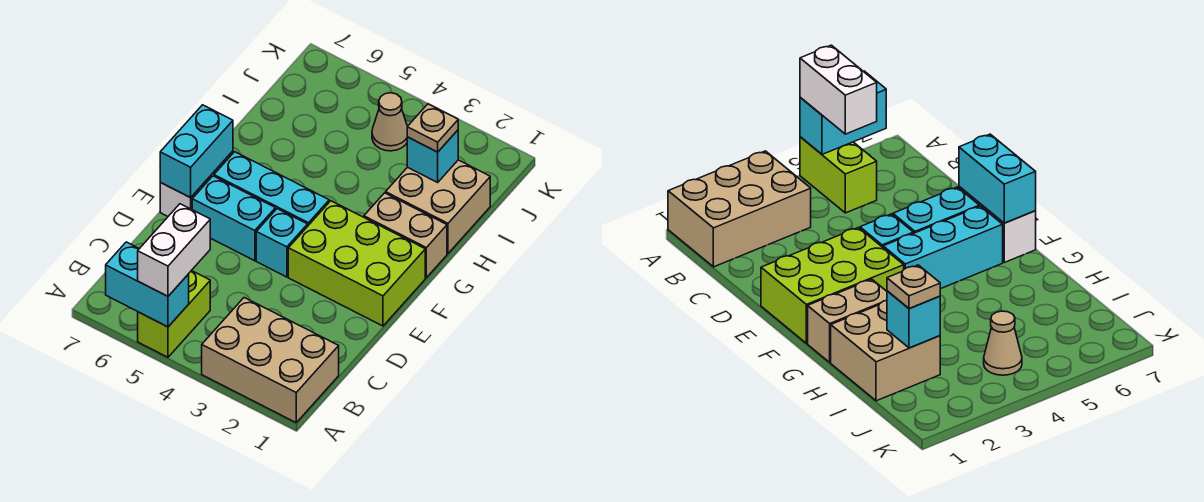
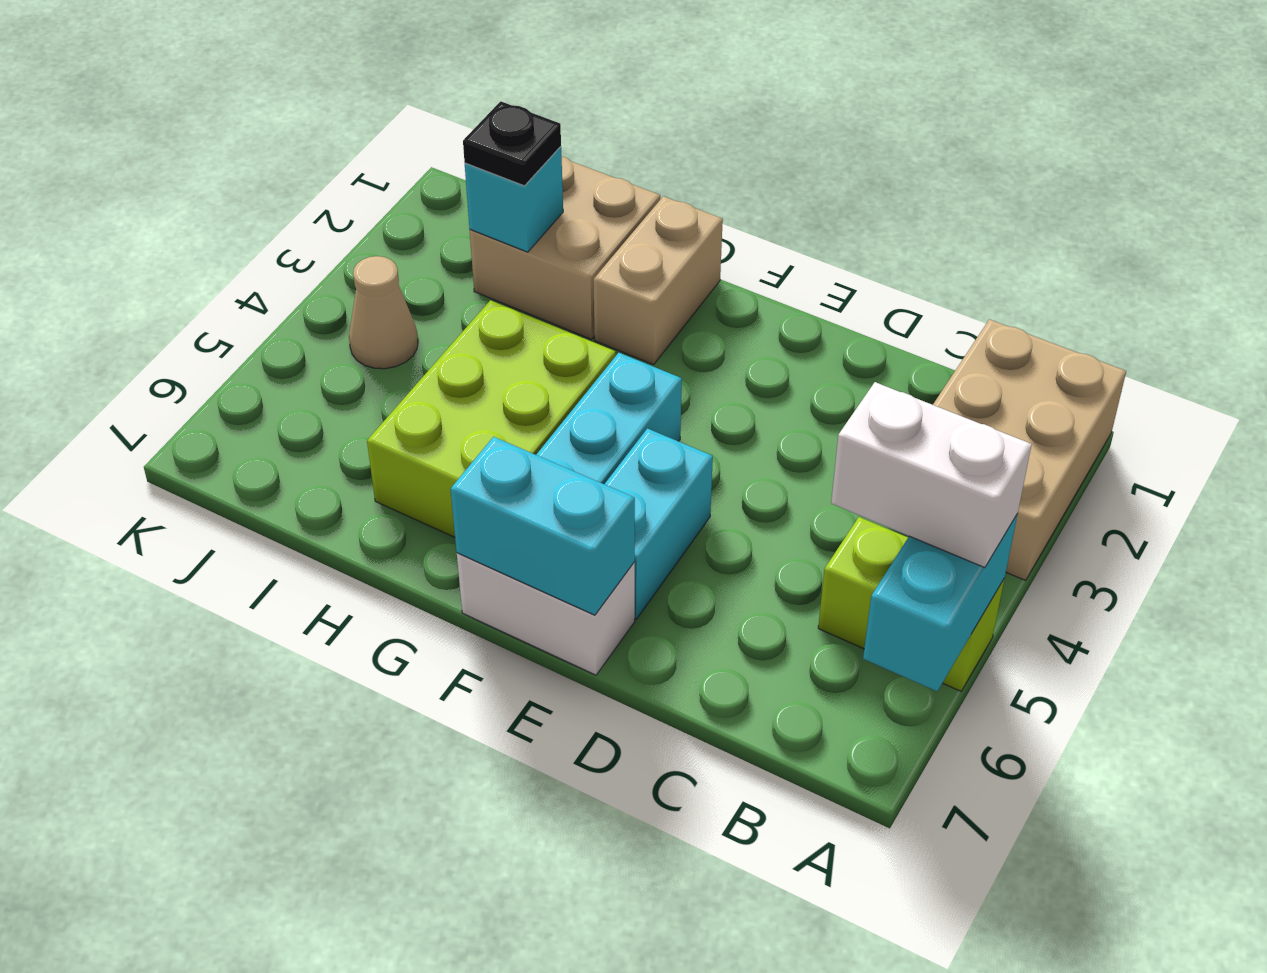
lime brick E1:F3 level 1 -> lime brick G4:H6 level 1
cyan brick E4 level 1 -> none
tan plate I2 level 3 -> black plate I2 level 3

